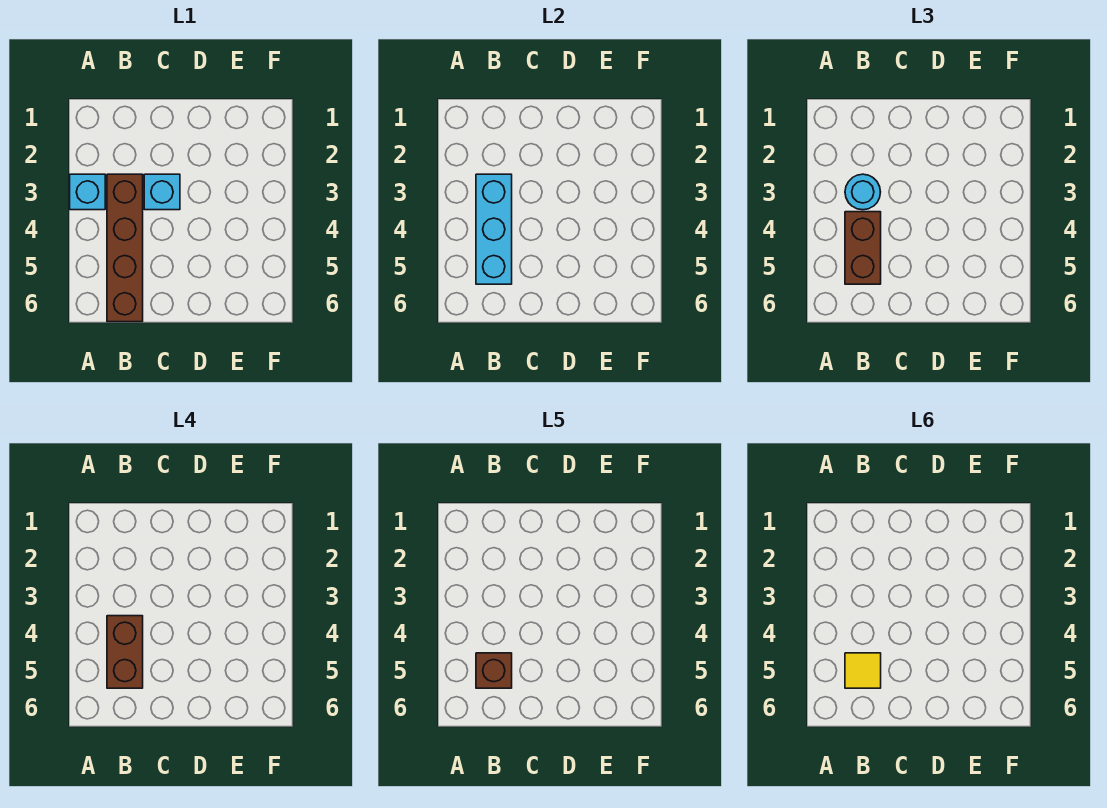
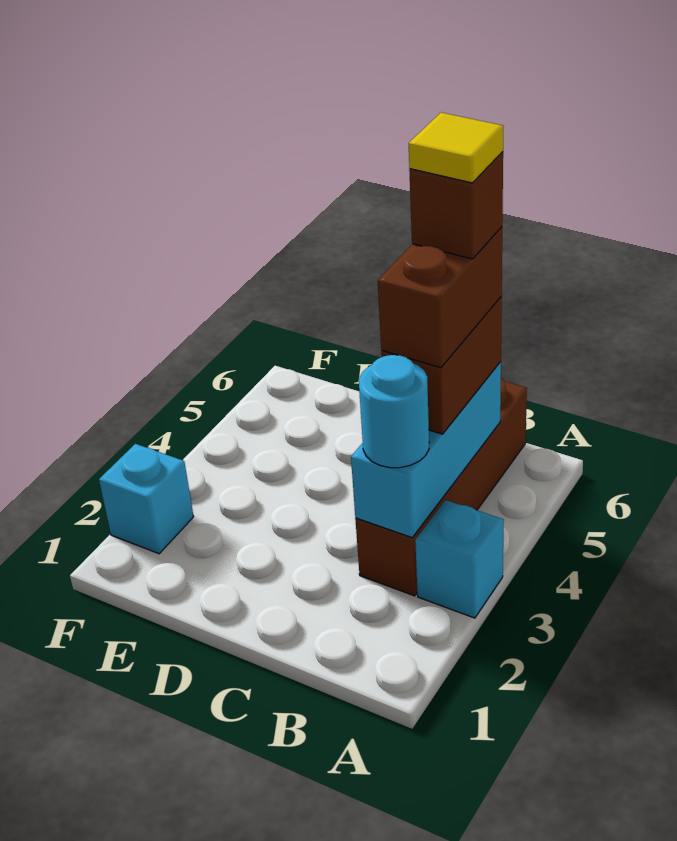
cyan brick C3 level 1 -> cyan brick F2 level 1

